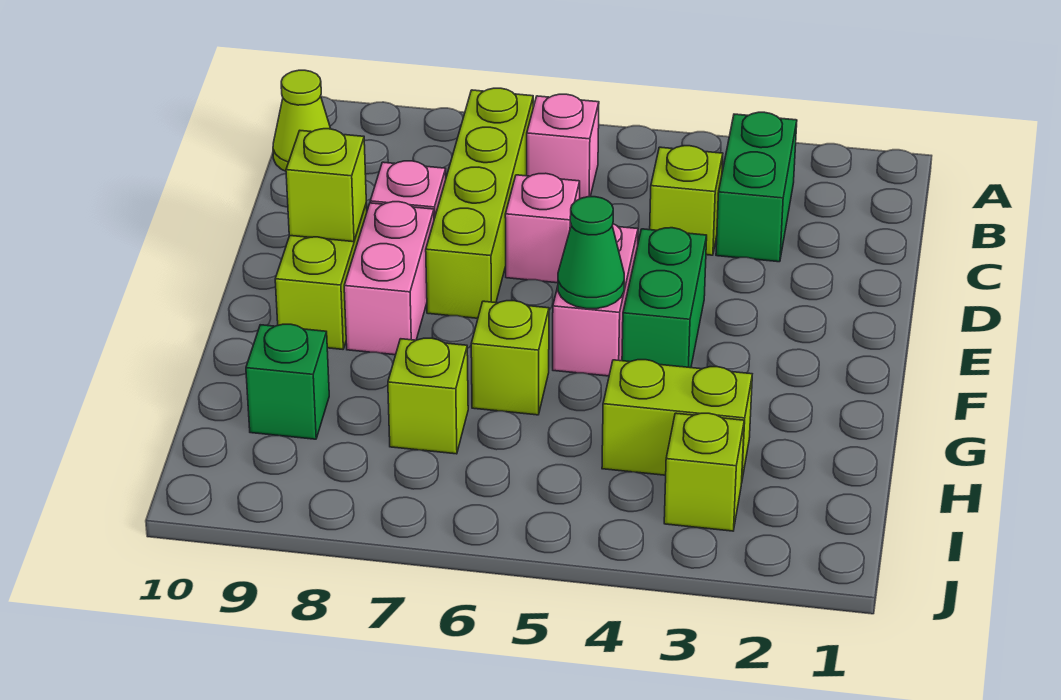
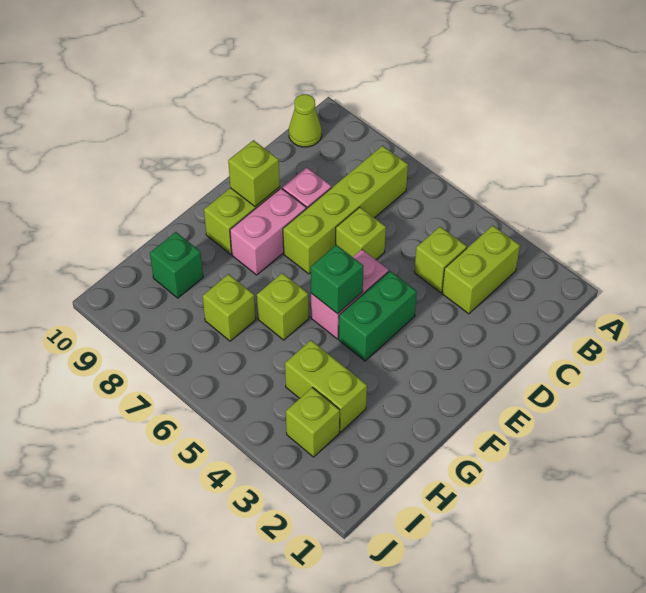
green brick B3:C3 level 1 -> lime brick B3:C3 level 1
pink brick B6 level 1 -> none
pink brick D6 level 1 -> lime brick D6 level 1
green cone F5 level 2 -> green brick F5 level 2

